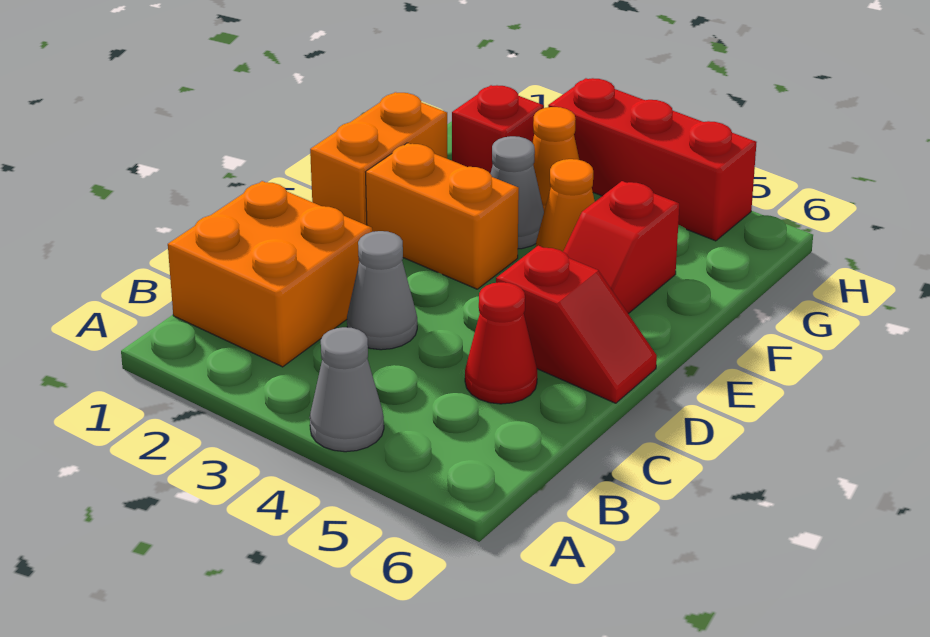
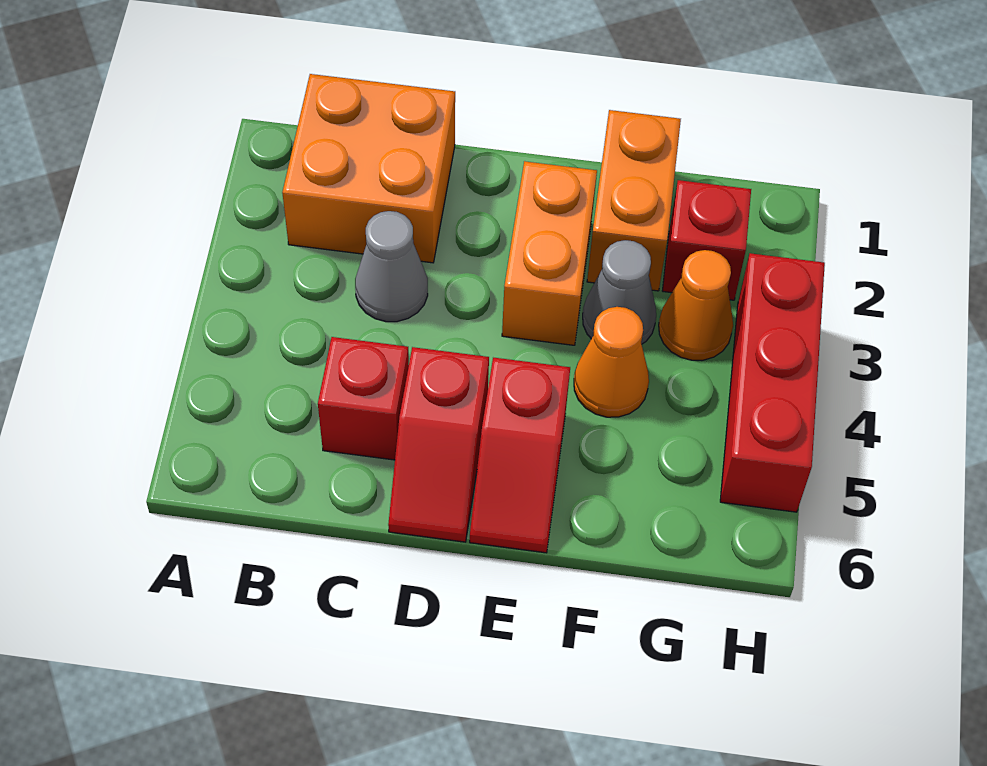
grey cone A4 level 1 -> none
red cone C5 level 1 -> red brick C5 level 1
orange brick E1:F1 level 1 -> orange brick F1:F2 level 1
red slope E5:F5 level 1 top F -> red slope E5:E6 level 1 top 5

